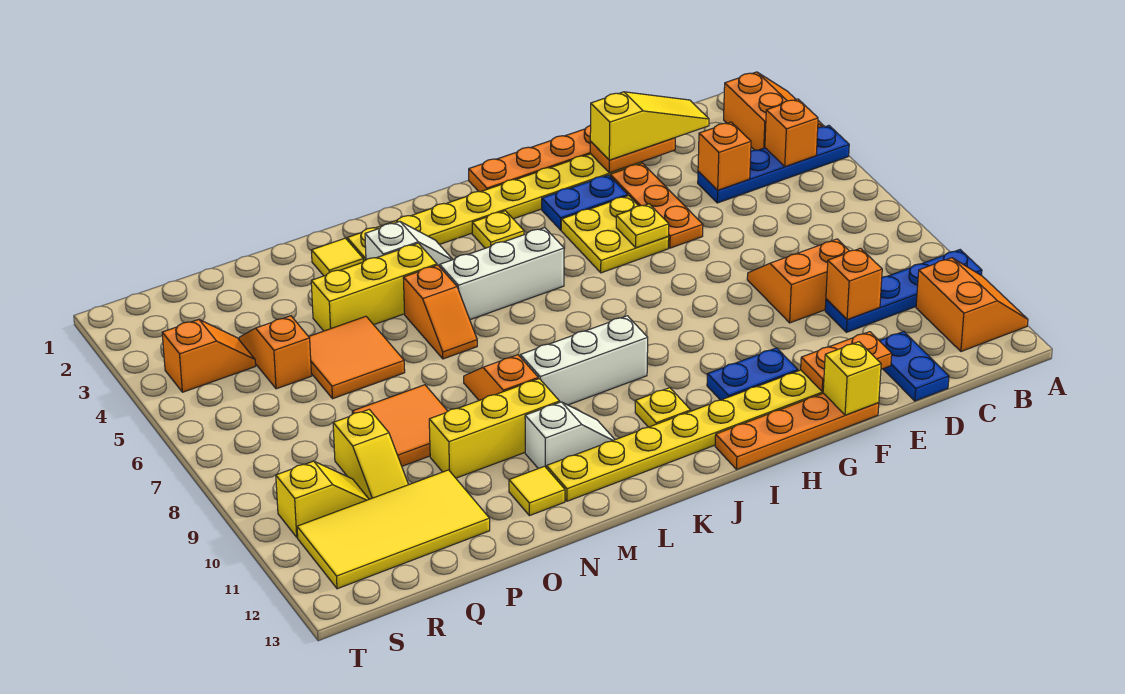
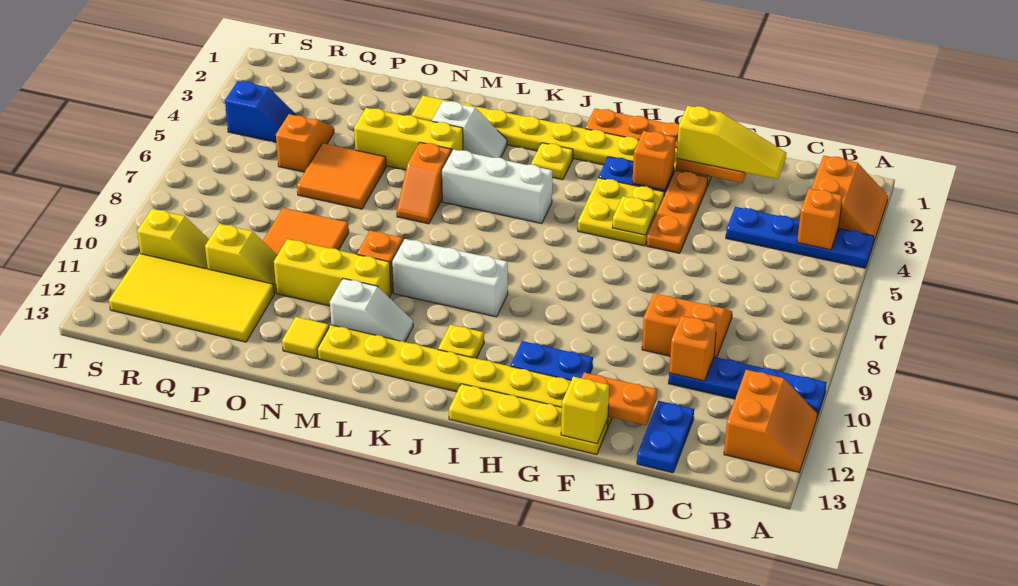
orange brick D4 level 2 -> orange brick G3 level 2
orange plate F13:I13 level 1 -> yellow plate F13:I13 level 1
yellow slope Q9:Q10 level 1 top 9 -> yellow slope P10:Q10 level 1 top Q
orange slope R4:S4 level 1 top S -> blue slope R4:S4 level 1 top S

